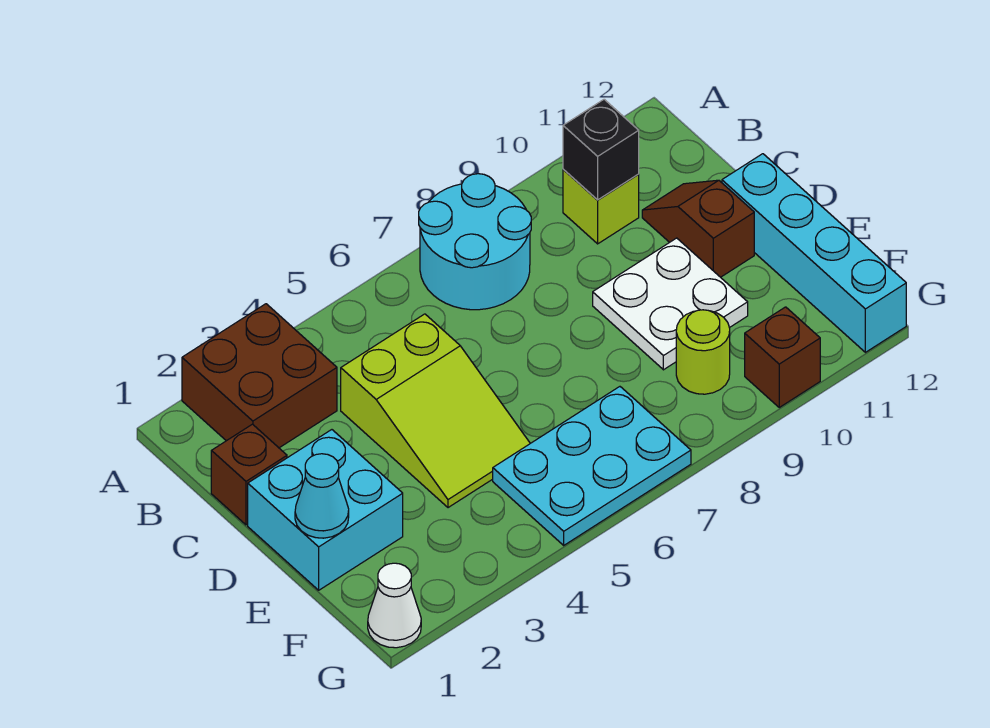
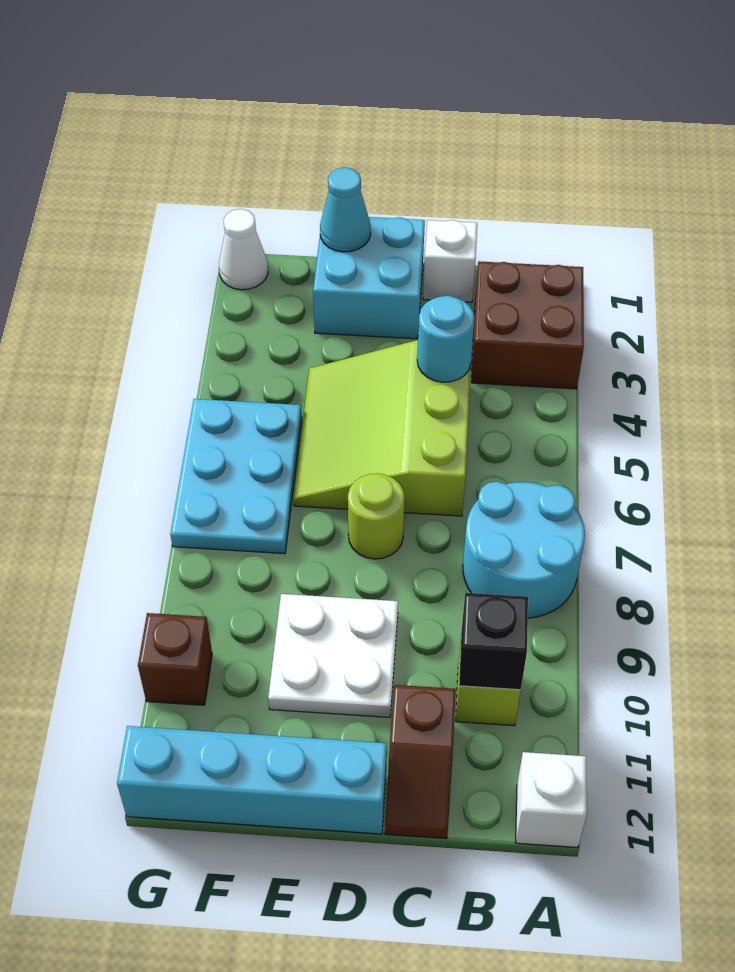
none -> white brick A12 level 1
brown brick C1 level 1 -> white brick C1 level 1
lime slope C4:E5 level 1 top C -> lime slope C4:E6 level 1 top C
none -> cyan round brick C4 level 2
brown slope C11:D11 level 1 top D -> brown slope C11:C12 level 1 top 11
lime round brick F9 level 1 -> lime round brick D7 level 1

